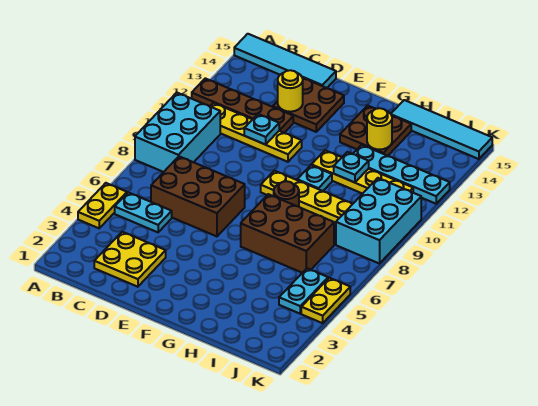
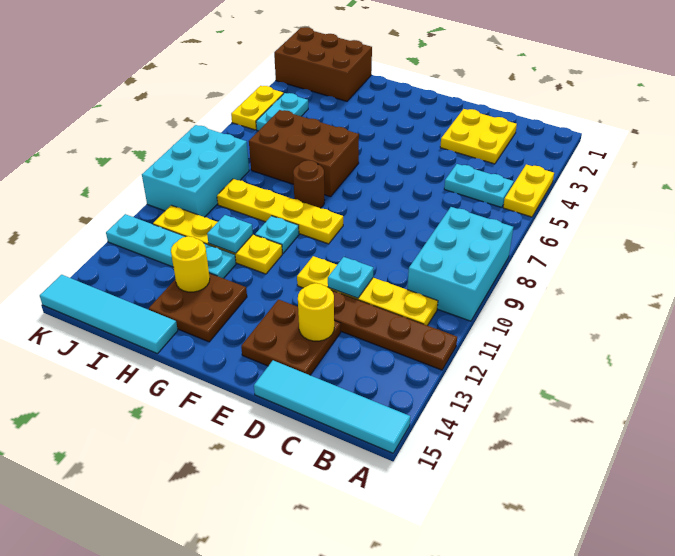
brown brick C6:E7 level 1 -> brown brick I1:K2 level 1

